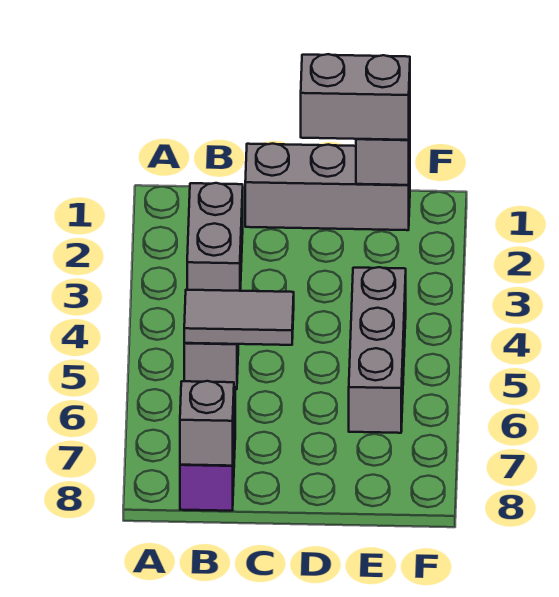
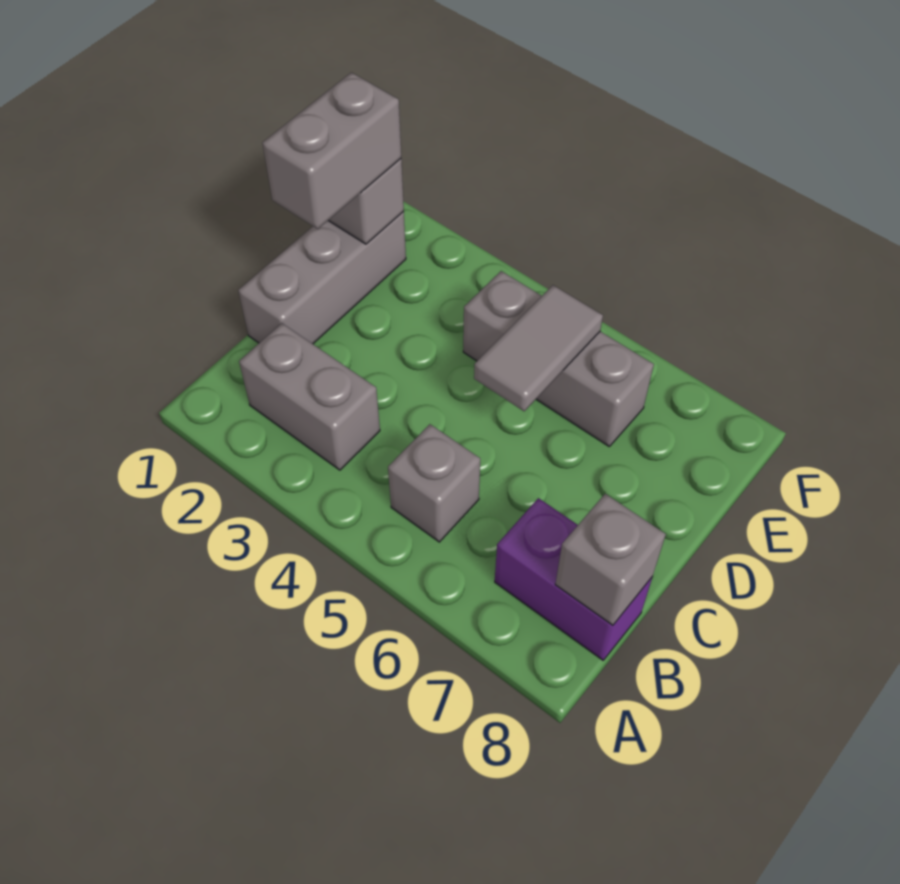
grey tile B5:C5 level 2 -> grey tile D5:E5 level 2

